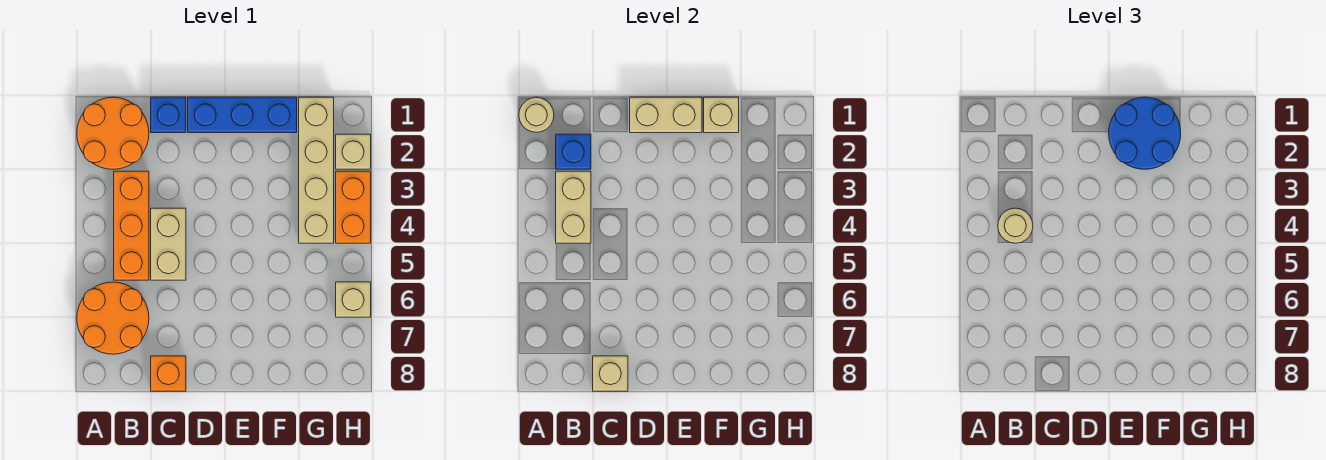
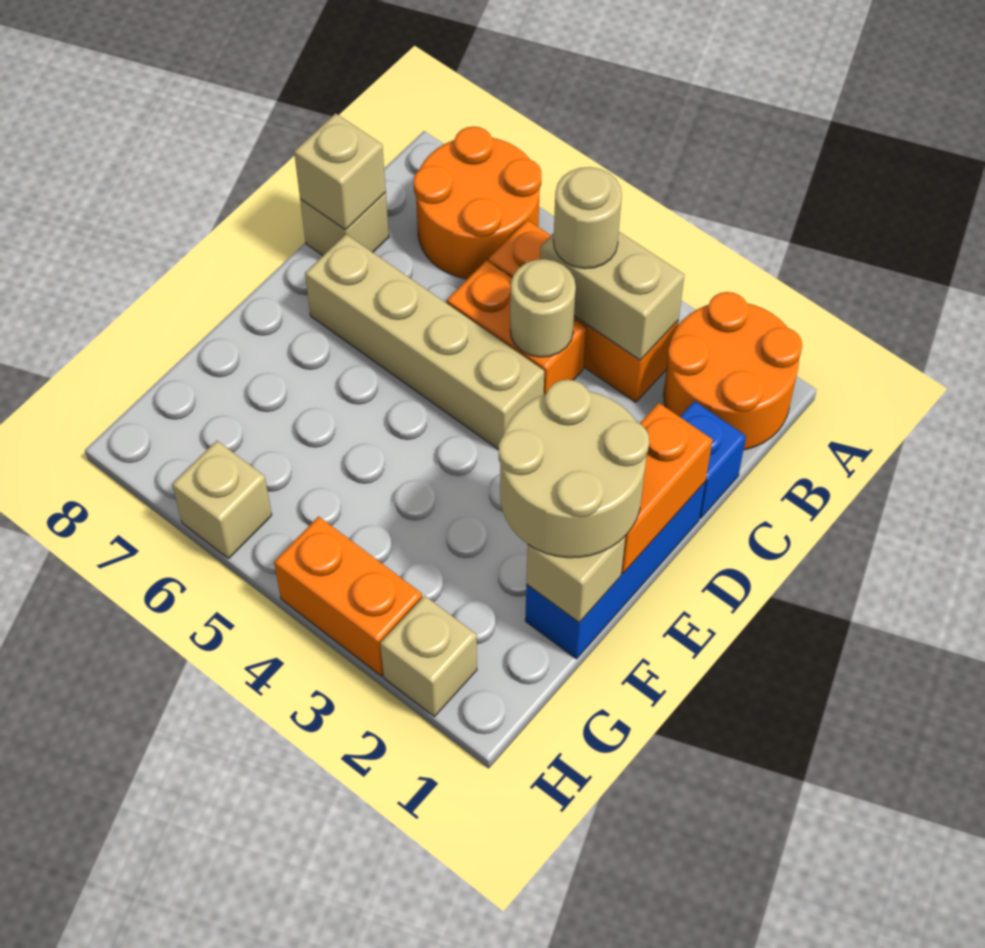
tan round brick A1 level 2 -> tan round brick C4 level 2
blue brick B2 level 2 -> none
tan brick C4:C5 level 1 -> orange brick C4:C5 level 1
orange brick C8 level 1 -> tan brick C8 level 1
tan brick D1:E1 level 2 -> orange brick D1:E1 level 2
blue round brick E1:F2 level 3 -> tan round brick E1:F2 level 3
tan brick G1:G4 level 1 -> tan brick D4:D7 level 1

